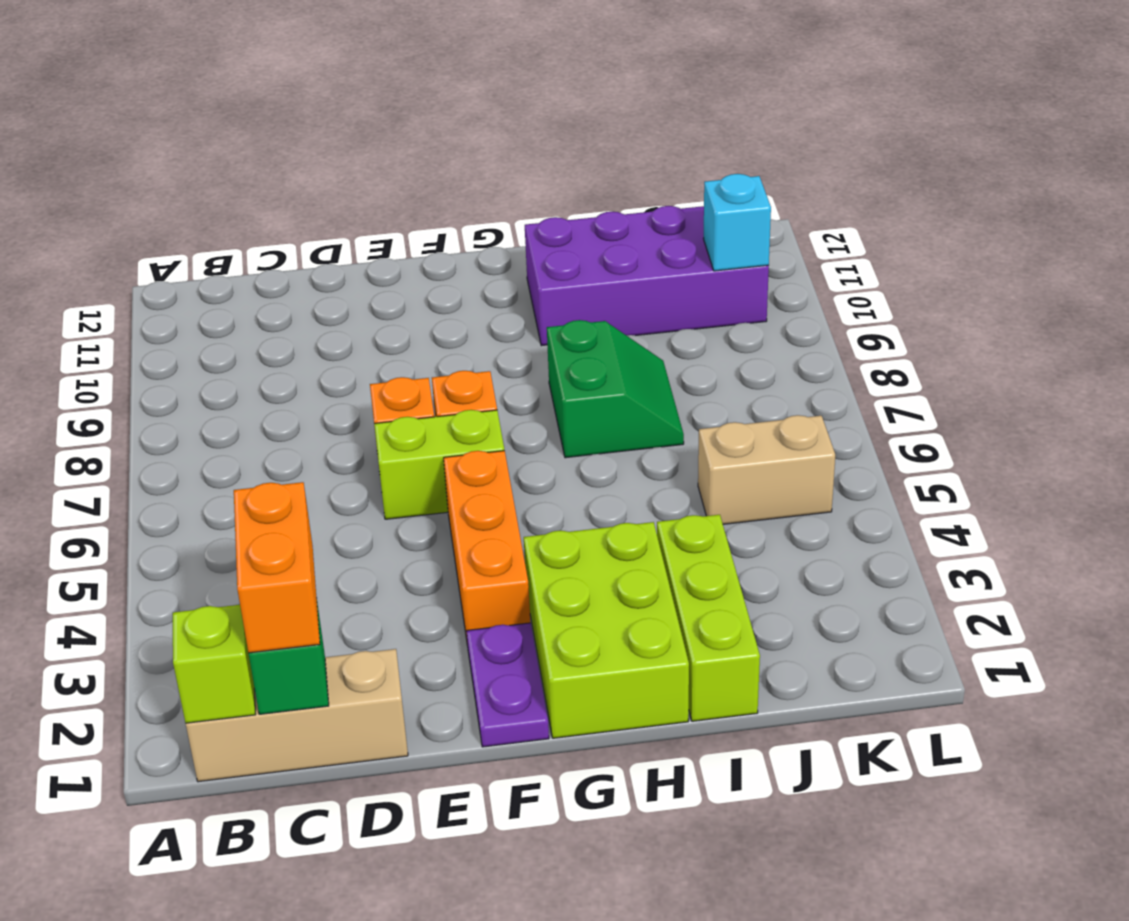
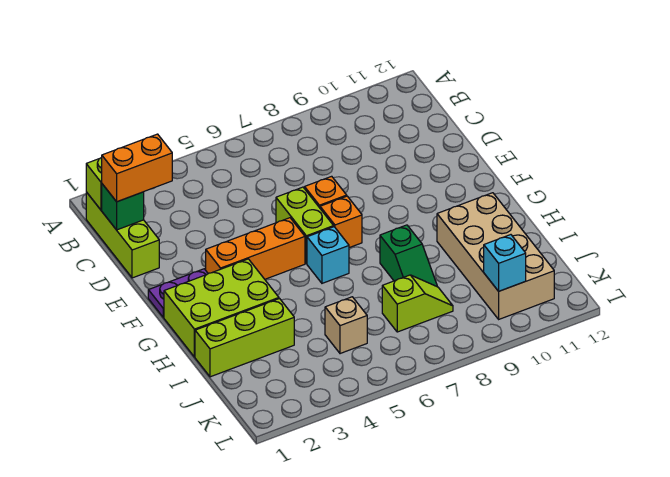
tan brick B1:D1 level 1 -> lime brick B1:D1 level 1
none -> cyan brick G6 level 1
green slope H7:I8 level 1 top H -> green slope H8:I8 level 1 top H
purple brick H10:K11 level 1 -> tan brick H10:K11 level 1
tan brick J5:K5 level 1 -> tan brick J5 level 1
none -> lime slope J7:J8 level 1 top 7

